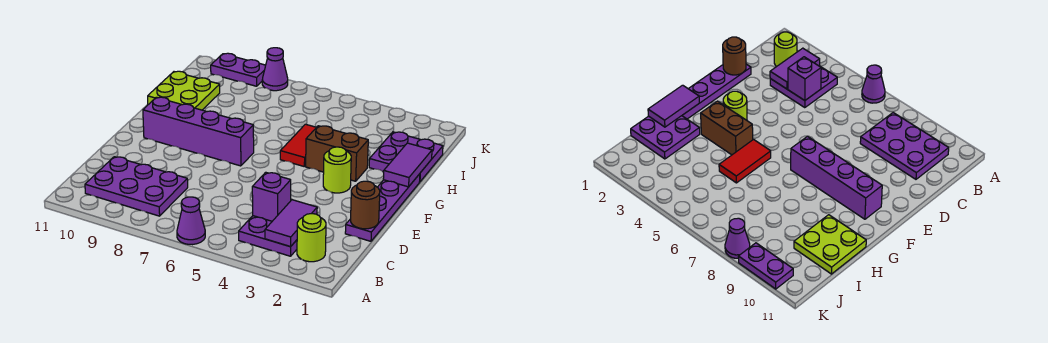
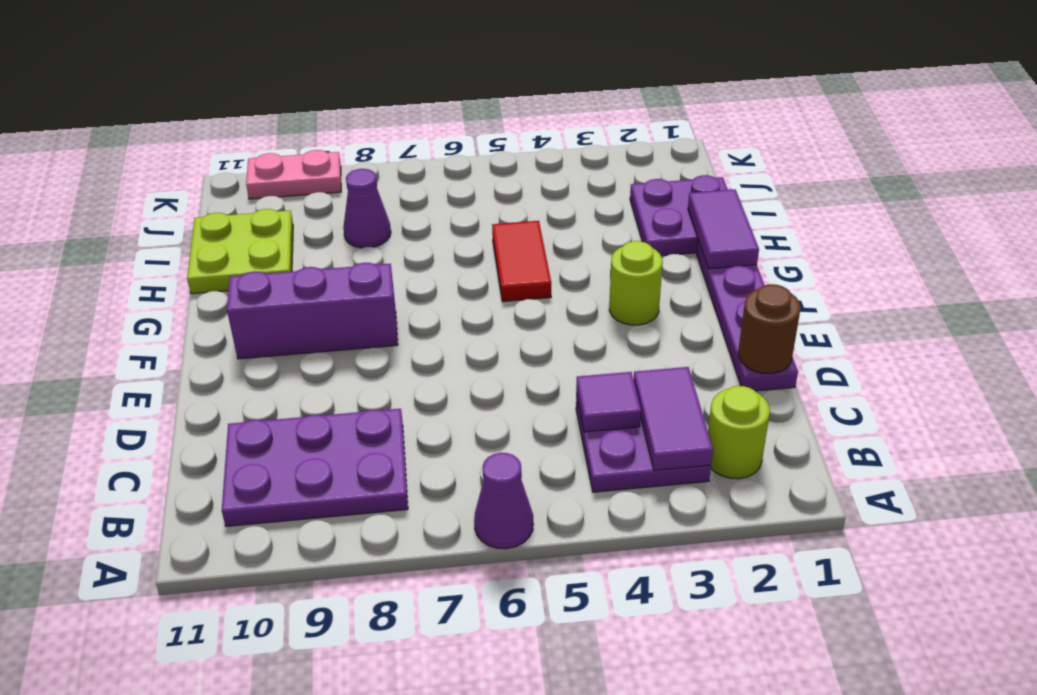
purple brick C4 level 2 -> purple tile C4 level 2
purple brick F7:F10 level 1 -> purple brick F8:F10 level 1
brown brick G3:G4 level 1 -> none
purple cone K8 level 1 -> purple cone I8 level 1
purple plate K9:K10 level 1 -> pink plate K9:K10 level 1

